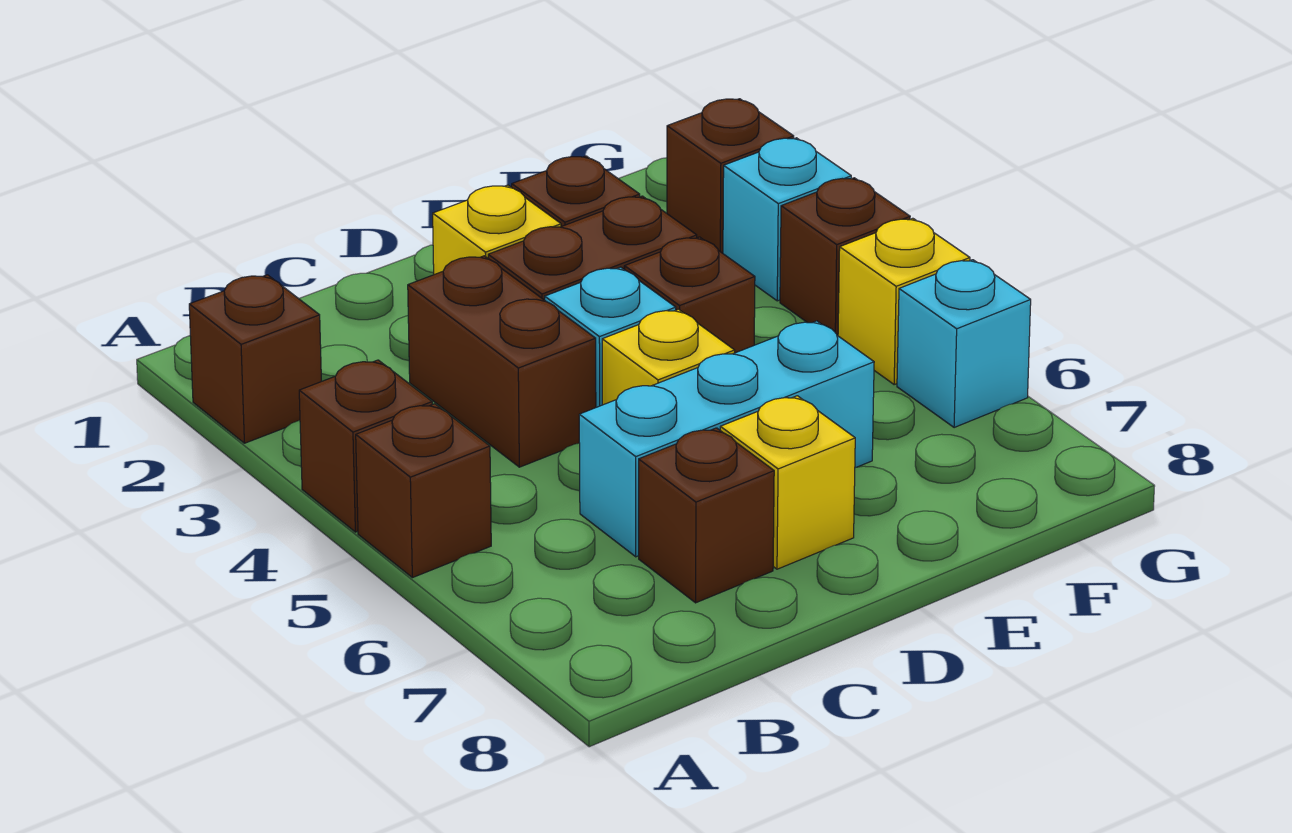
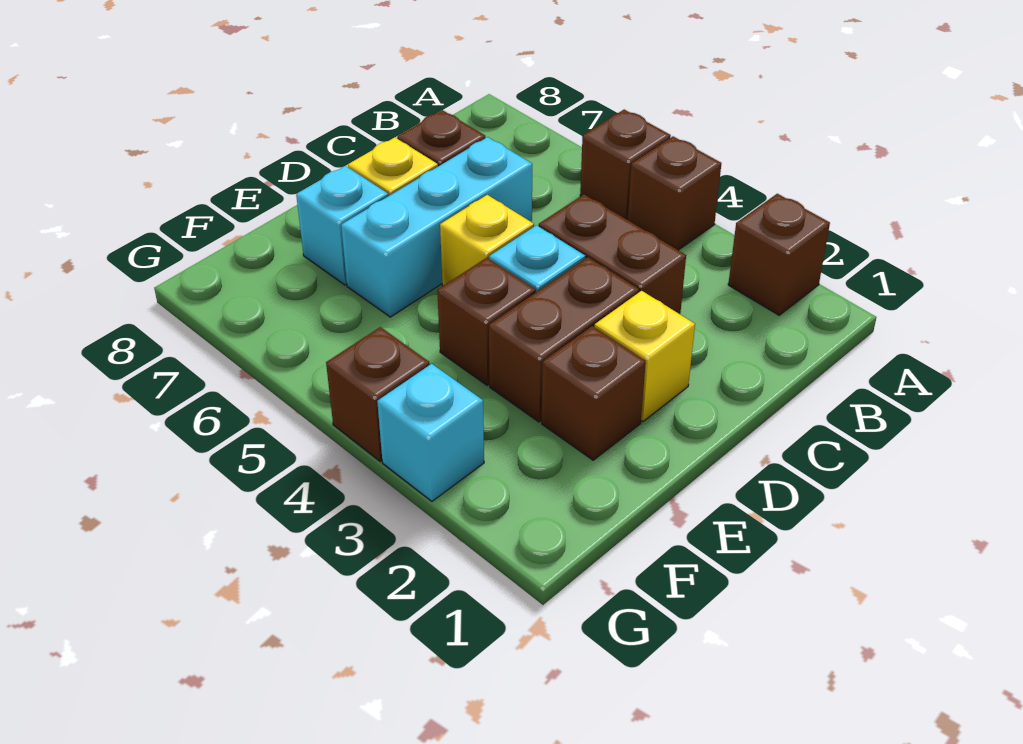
brown brick G2 level 1 -> none
yellow brick G5 level 1 -> none
cyan brick G6 level 1 -> cyan brick E7 level 1

